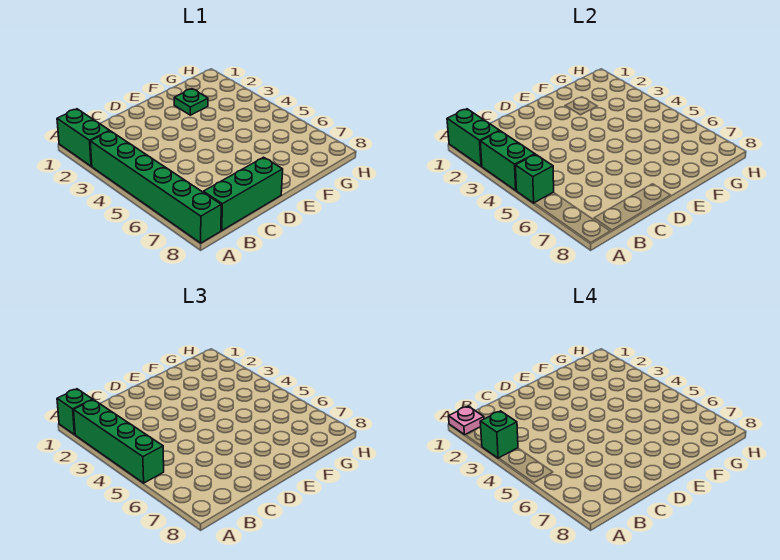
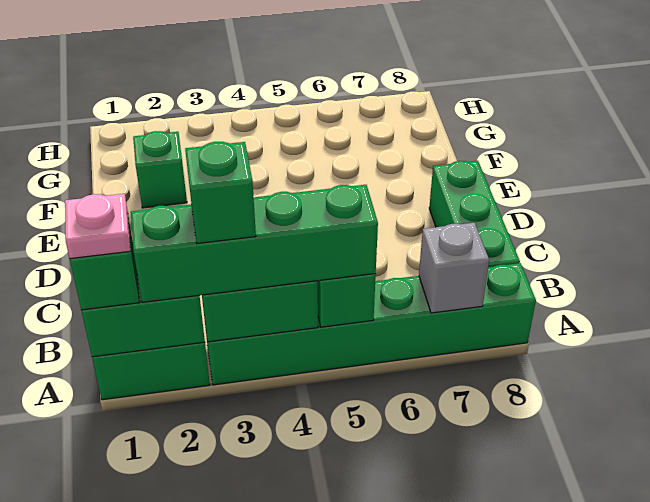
none -> grey brick A7 level 2
green plate F2 level 1 -> green brick F2 level 1

